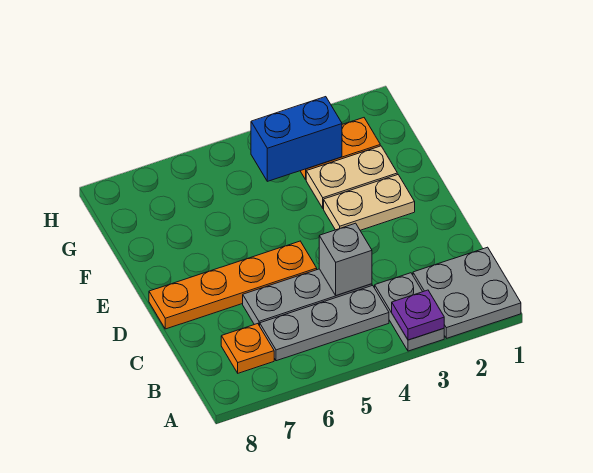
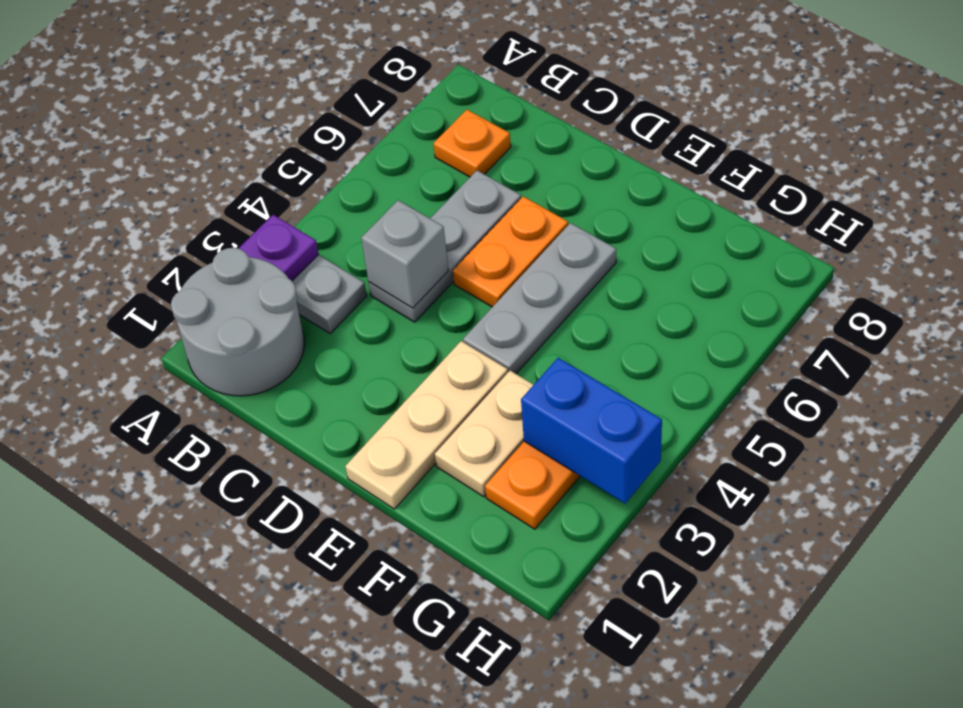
grey plate A1:B2 level 1 -> grey round brick A1:B2 level 1
grey plate B4:B6 level 1 -> grey plate E4:E6 level 1
orange plate D5:D8 level 1 -> orange plate D5:D6 level 1
tan plate E2:E3 level 1 -> tan plate E1:E3 level 1
blue brick G3:G4 level 2 -> blue brick G3:H3 level 2

